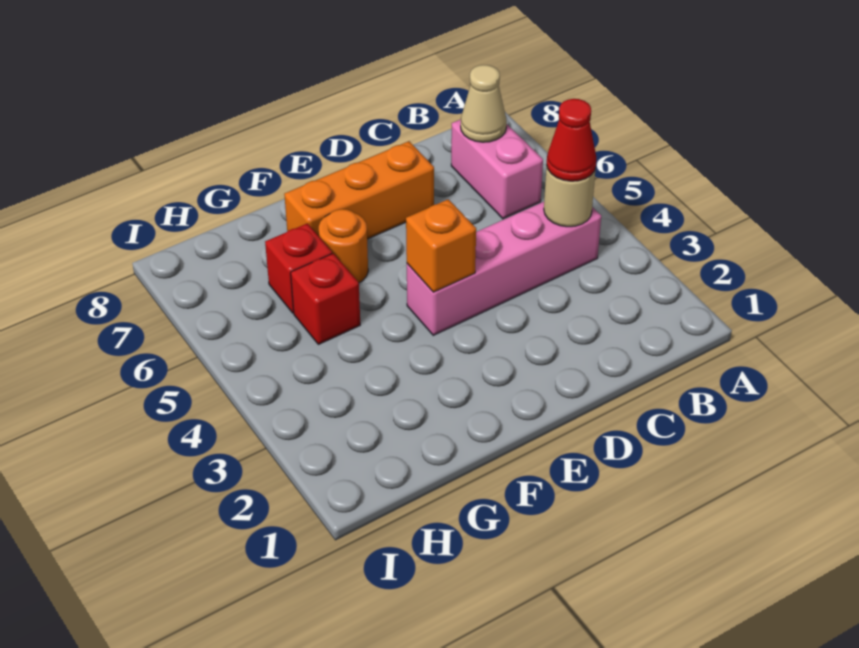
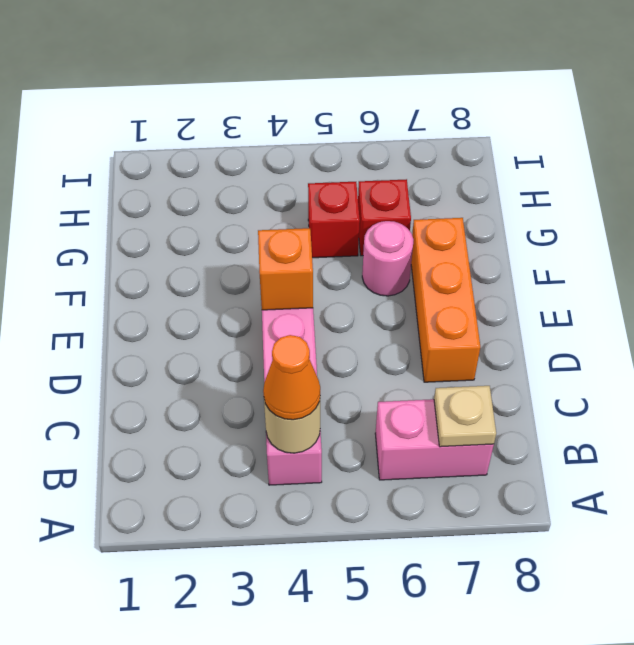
red cone B4 level 3 -> orange cone B4 level 3
tan cone B7 level 2 -> tan plate B7 level 2
orange round brick F6 level 1 -> pink round brick F6 level 1

